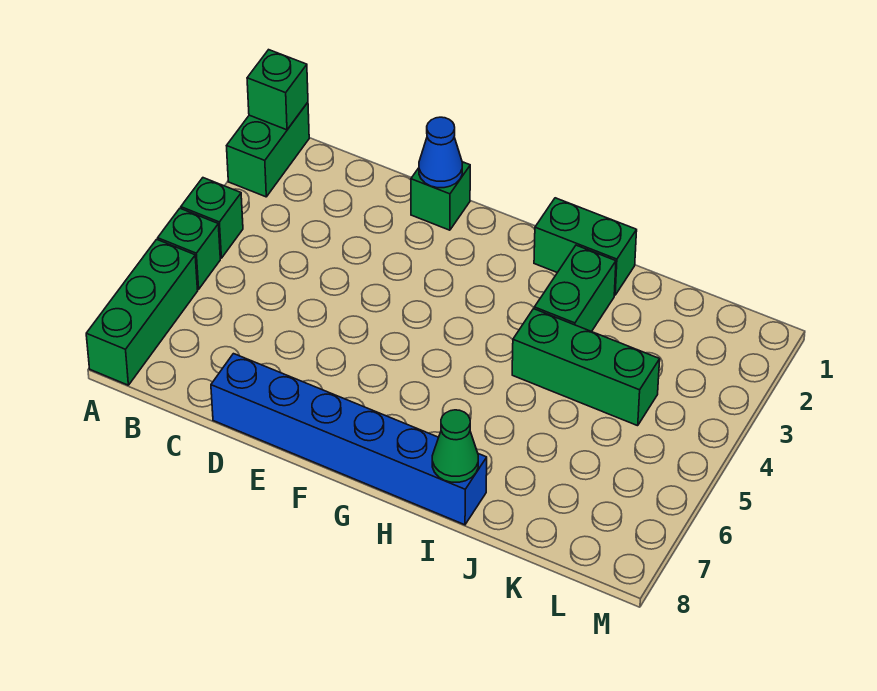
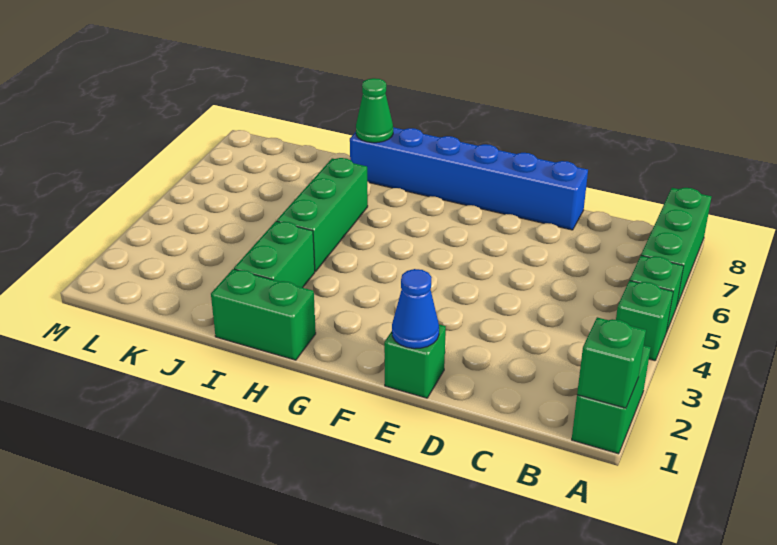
green brick I4:K4 level 1 -> green brick I4:I6 level 1

